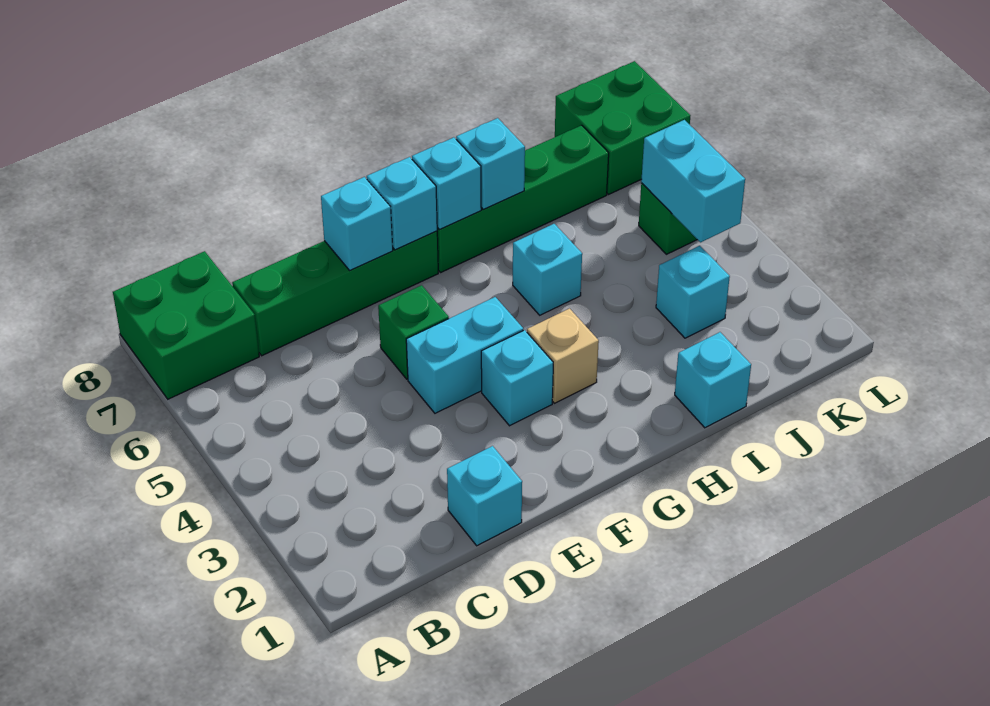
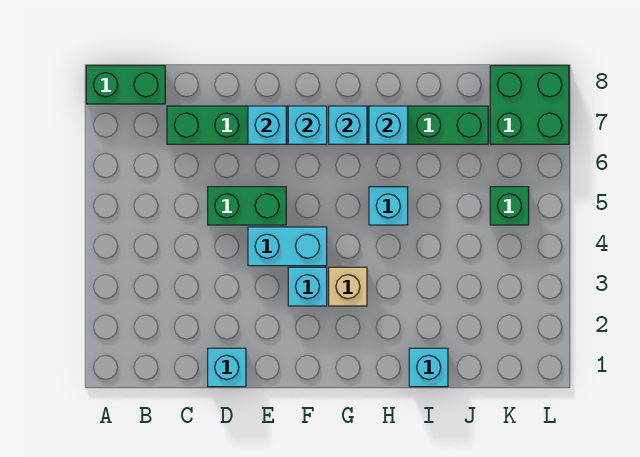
green brick A7:B8 level 1 -> green brick A8:B8 level 1
green brick E5 level 1 -> green brick D5:E5 level 1
cyan brick J3 level 1 -> none
cyan brick K4:K5 level 2 -> none

